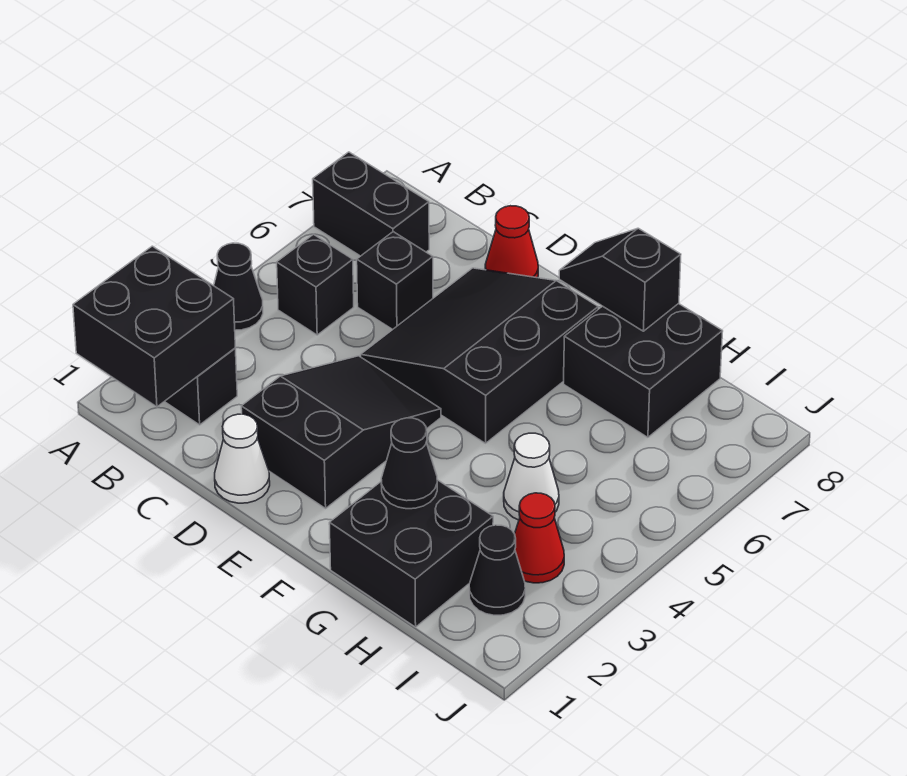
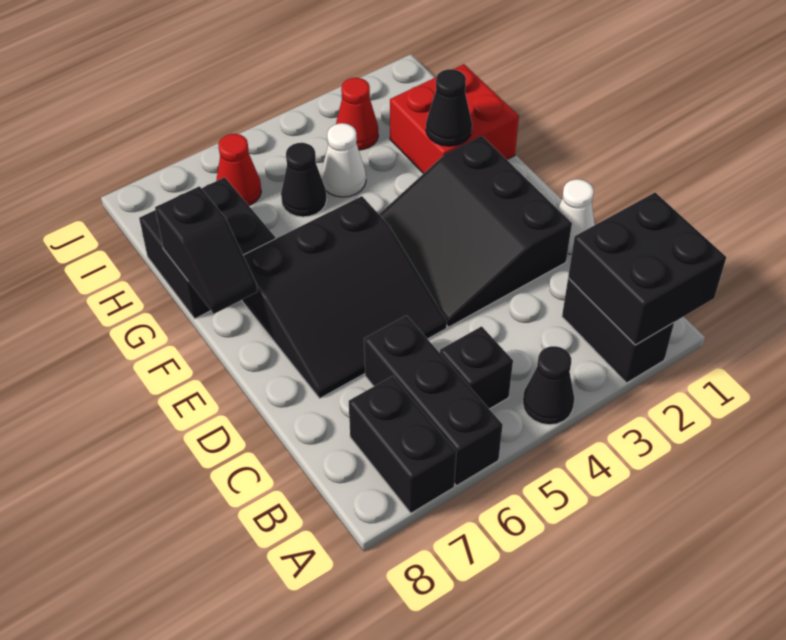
black brick C6 level 1 -> black brick A6:C6 level 1
black slope D2:E4 level 1 top 2 -> black slope D2:F4 level 1 top 2
red cone D8 level 1 -> red cone I6 level 1
black brick G1:H2 level 1 -> red brick G1:H2 level 1
black cone I2 level 1 -> black cone H5 level 1

